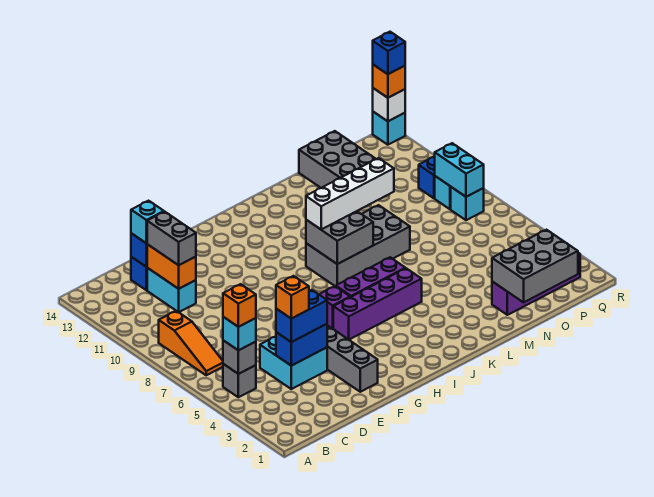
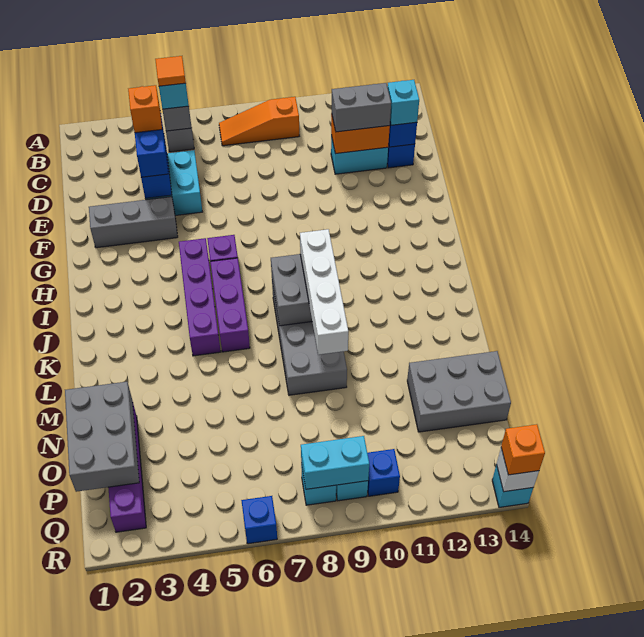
orange brick B5 level 4 -> orange tile B5 level 4
blue brick R14 level 4 -> blue brick R6 level 1

